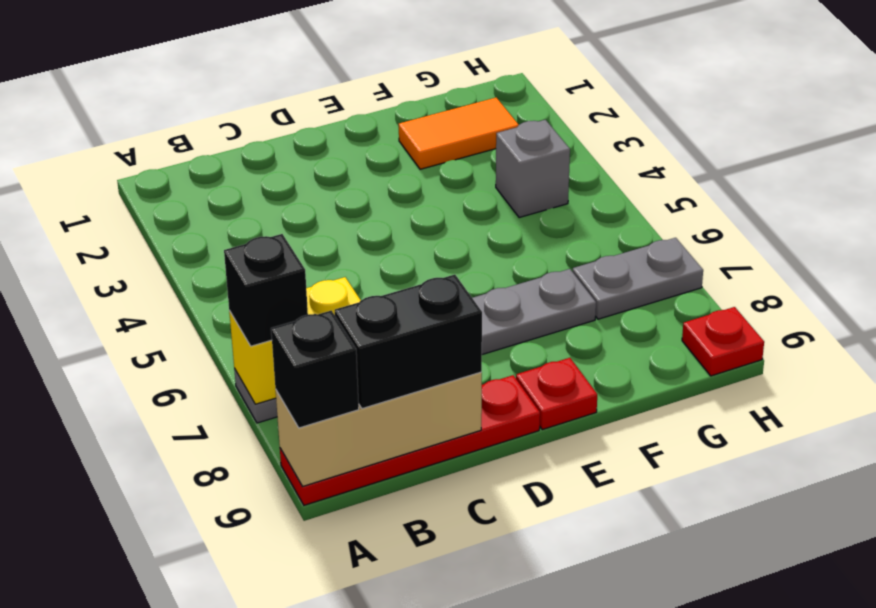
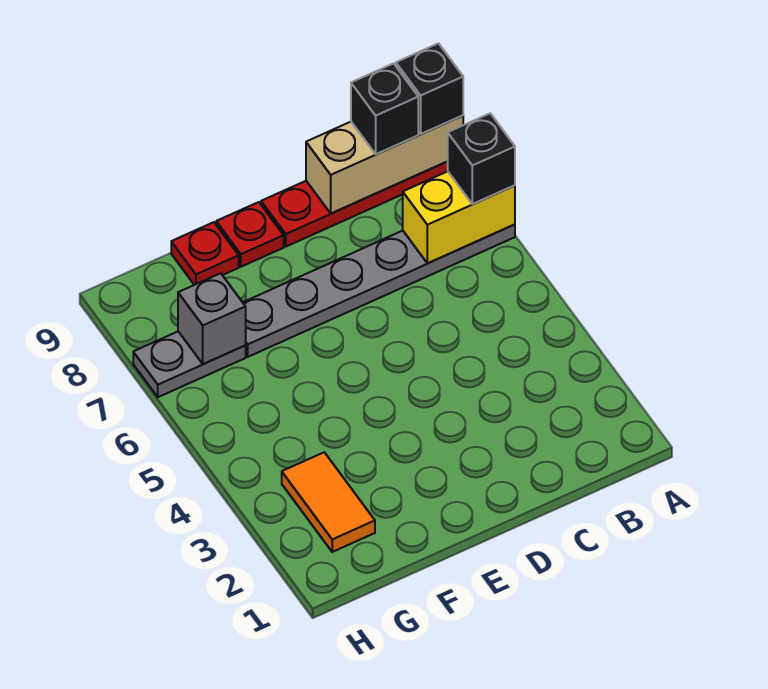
black brick B9:C9 level 3 -> black brick B9 level 3
orange tile F2:G2 level 1 -> orange tile G2:G3 level 1
grey brick G4 level 1 -> grey brick G7 level 2
red plate H9 level 1 -> red plate F9 level 1

